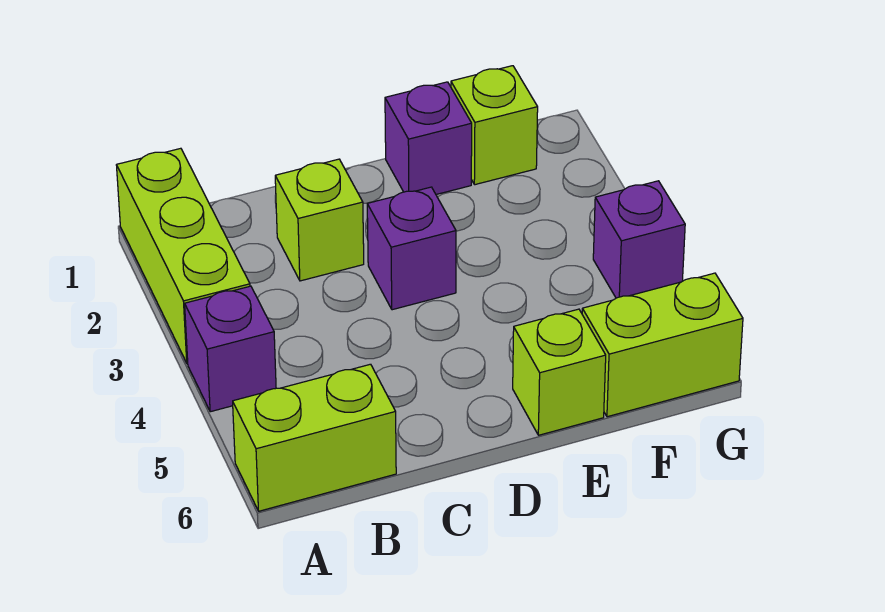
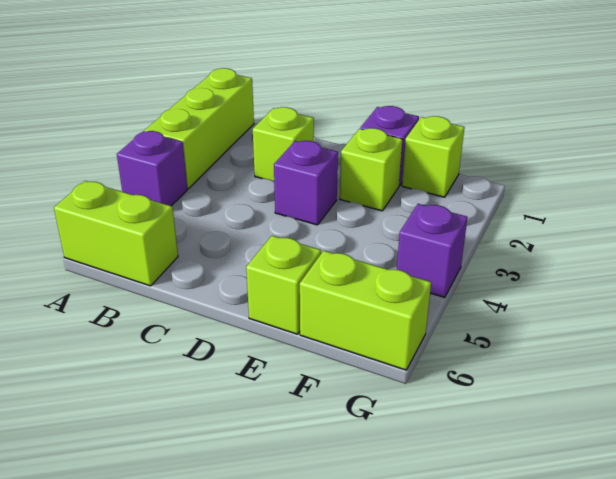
none -> lime brick E2 level 1

